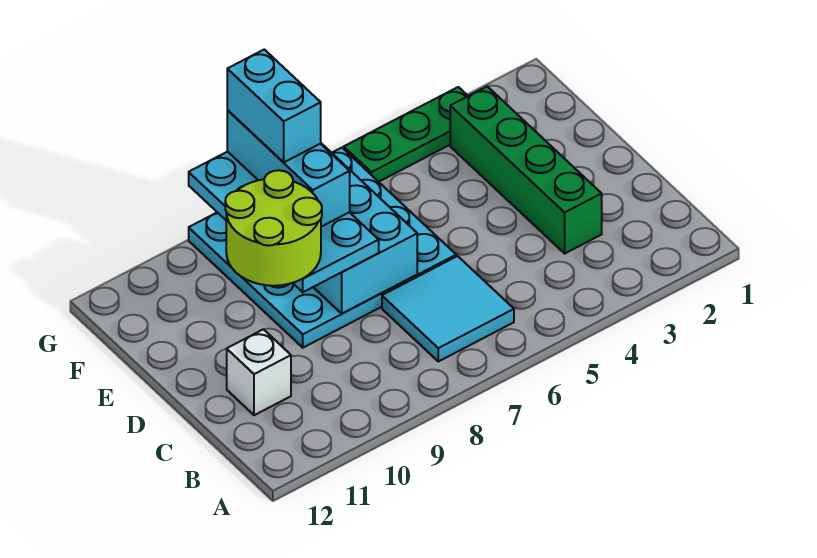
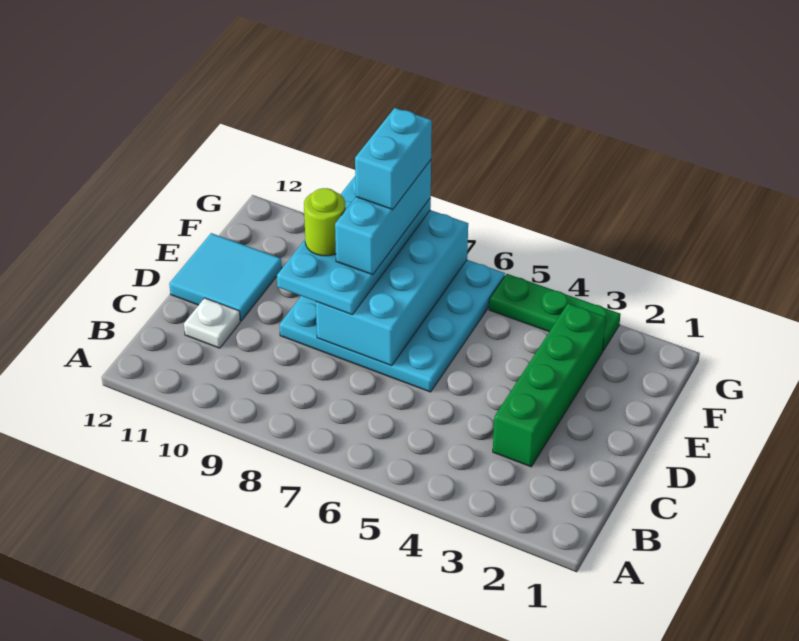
cyan tile B6:C7 level 1 -> cyan tile D11:E12 level 1
white brick C11 level 1 -> white plate C11 level 1
lime round brick D9:E10 level 4 -> lime round brick E9 level 4

